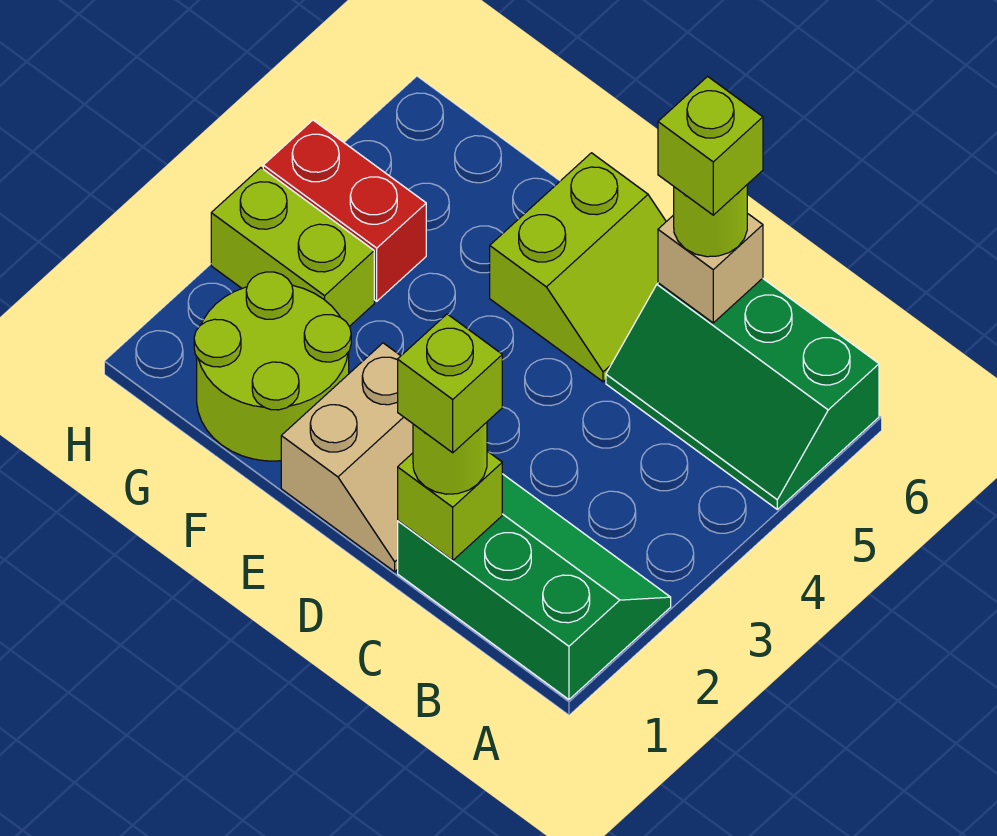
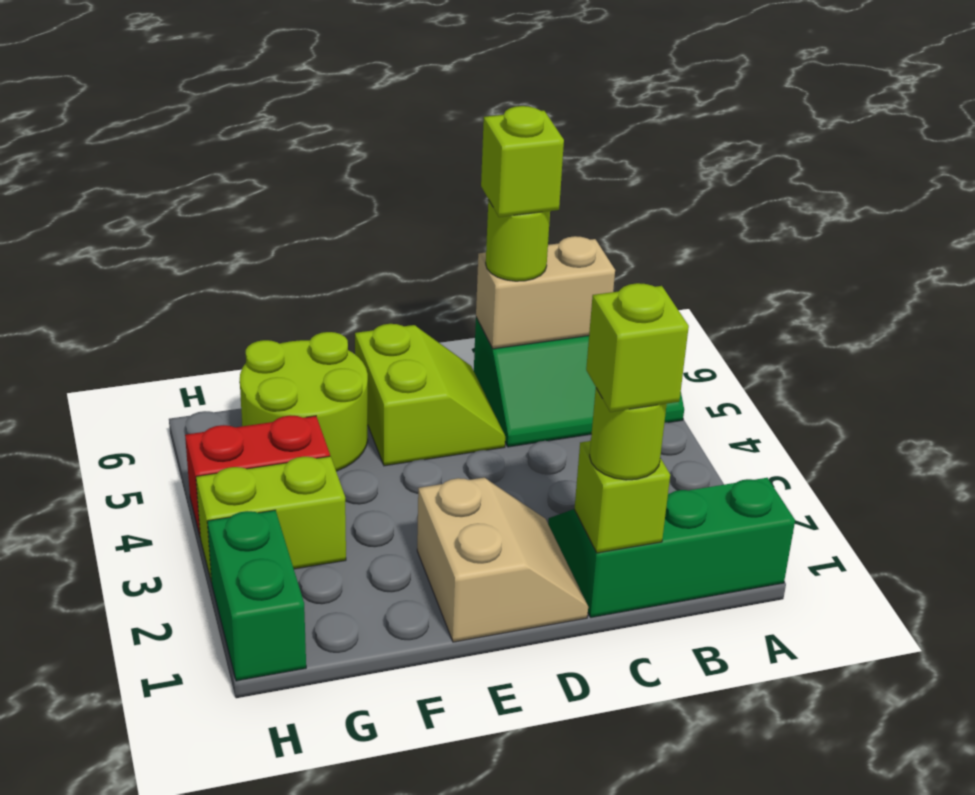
tan brick C6 level 2 -> tan brick B6:C6 level 2
lime round brick F1:G2 level 1 -> lime round brick F5:G6 level 1
none -> green brick H1:H2 level 1

